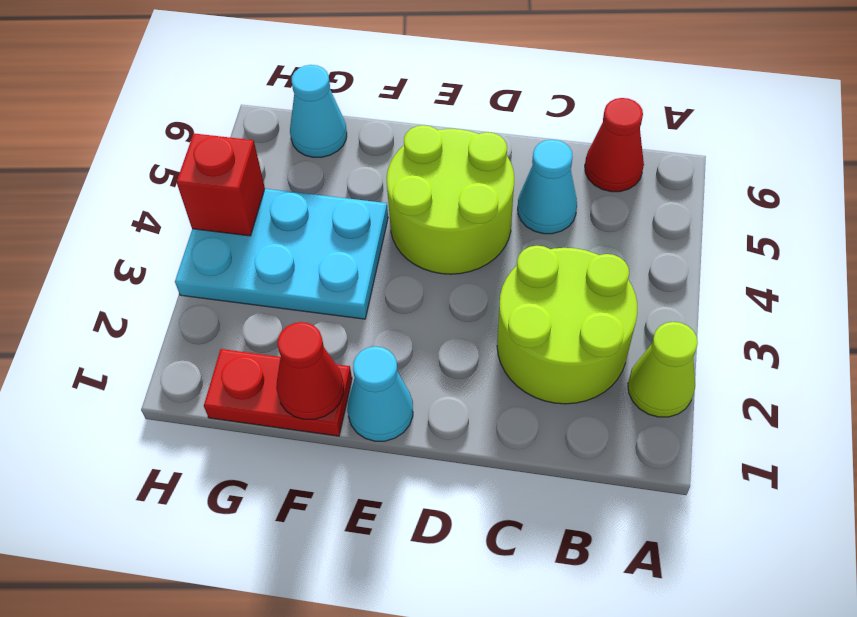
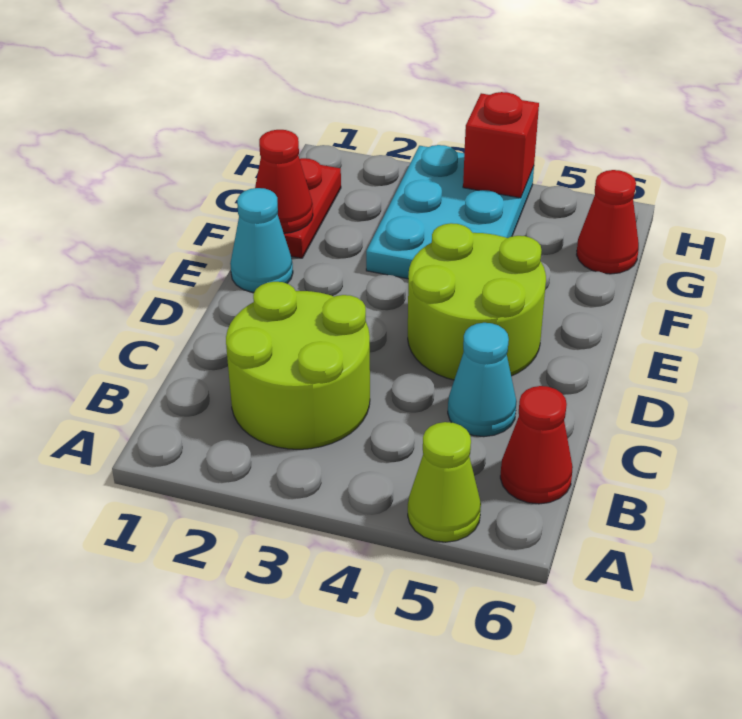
lime cone A2 level 1 -> lime cone A5 level 1
cyan cone G6 level 1 -> red cone G6 level 1

